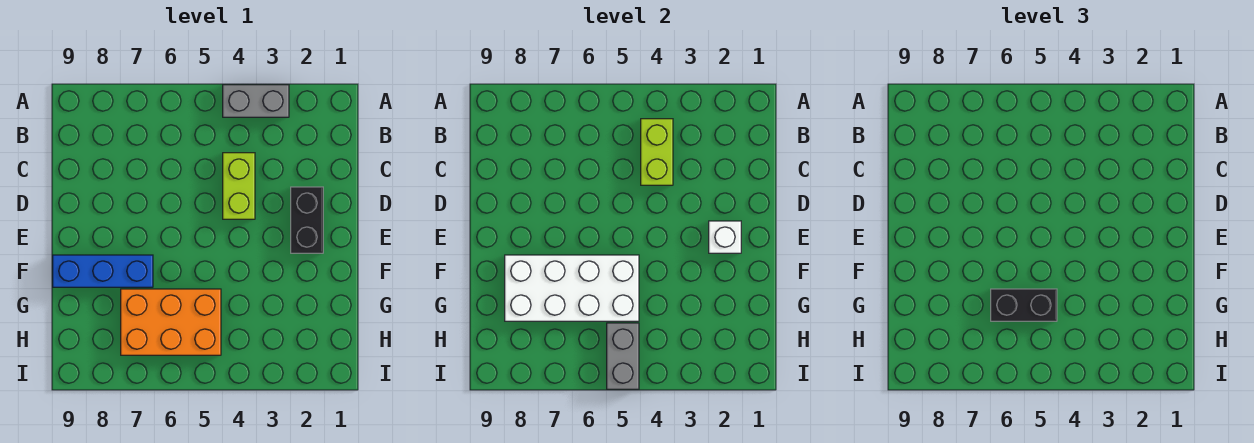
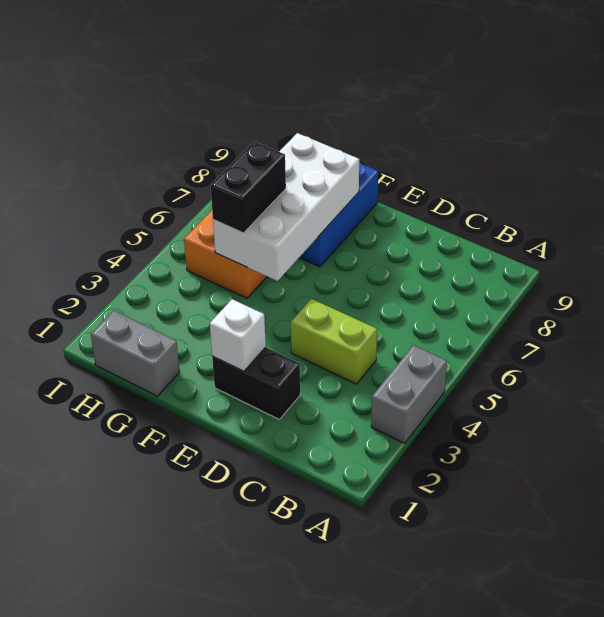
lime brick B4:C4 level 2 -> none
grey brick H5:I5 level 2 -> grey brick G1:H1 level 1

